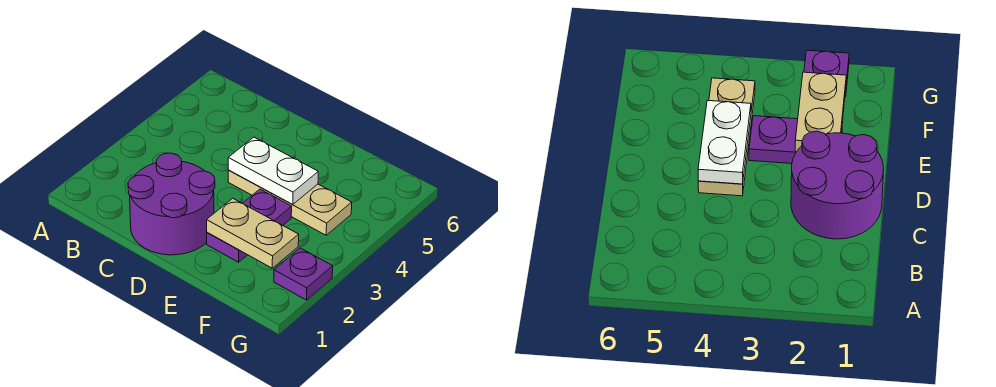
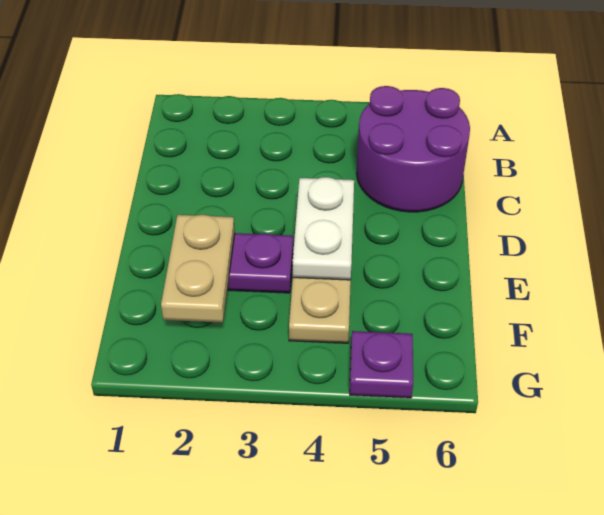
purple round brick C1:D2 level 1 -> purple round brick B5:C6 level 1
purple plate G2 level 1 -> purple plate G5 level 1

